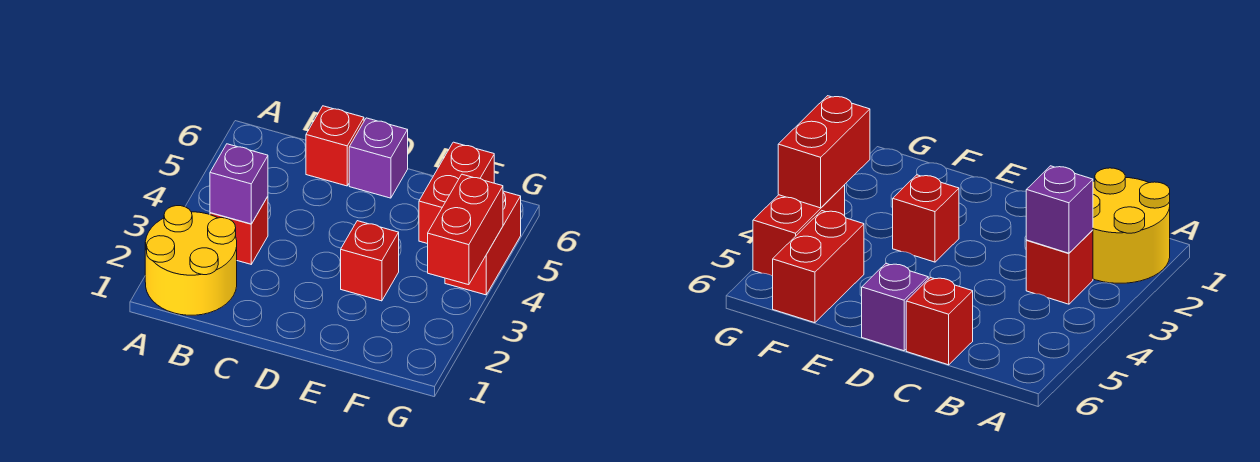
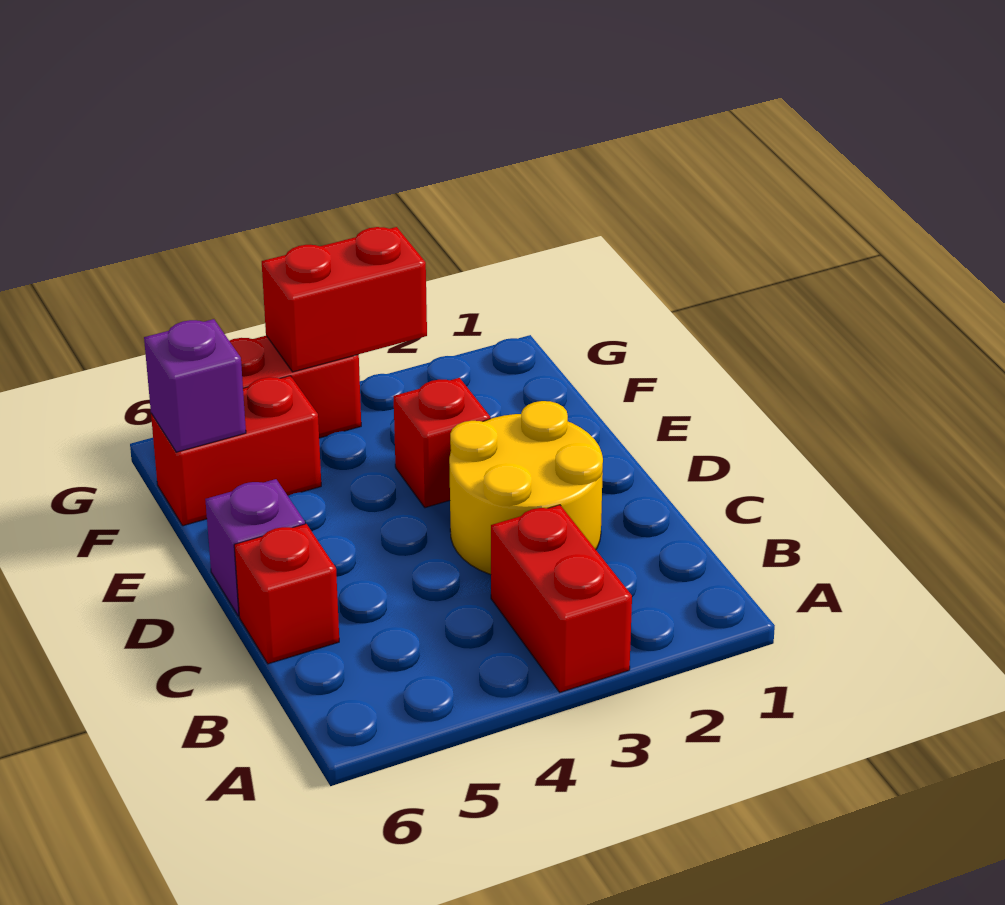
yellow round brick A1:B2 level 1 -> yellow round brick C2:D3 level 1
red brick B3 level 1 -> red brick A3:B3 level 1
purple brick B3 level 2 -> purple brick F6 level 2

